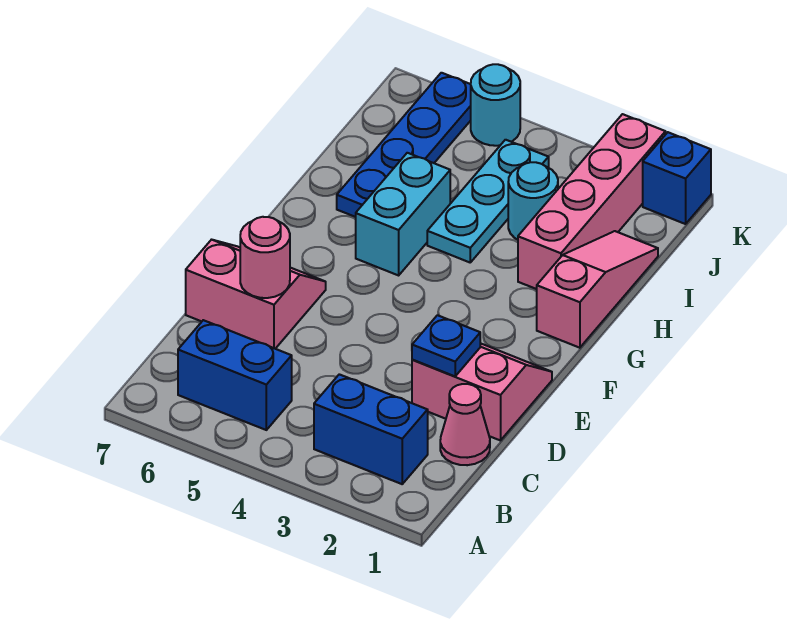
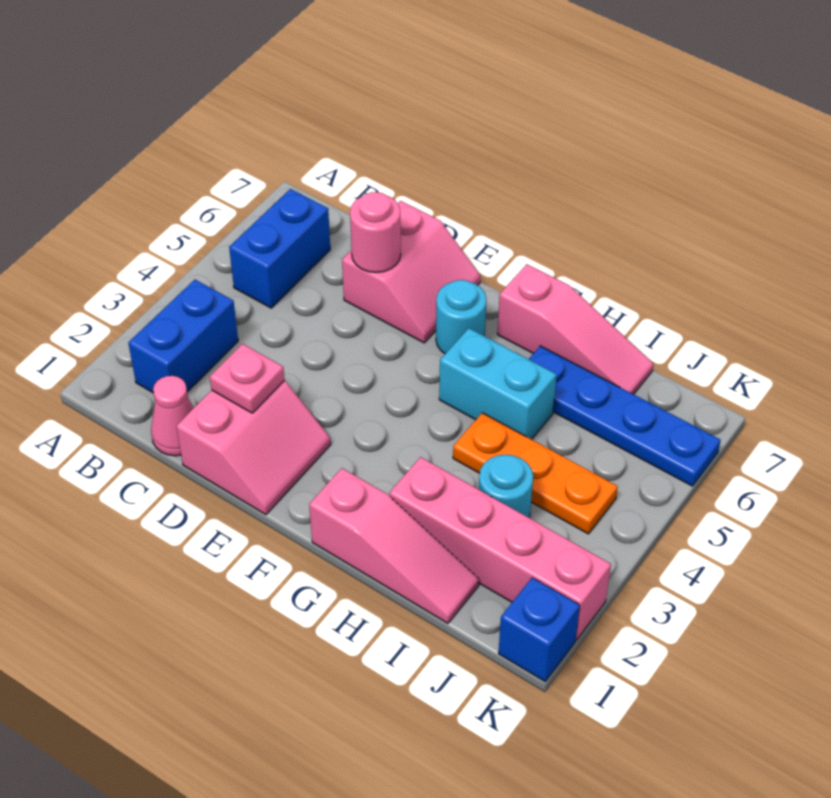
blue plate D2 level 2 -> pink plate D2 level 2
none -> pink slope G7:I7 level 1 top G
cyan plate H4:J4 level 1 -> orange plate H4:J4 level 1
cyan round brick K5 level 1 -> cyan round brick F6 level 1

